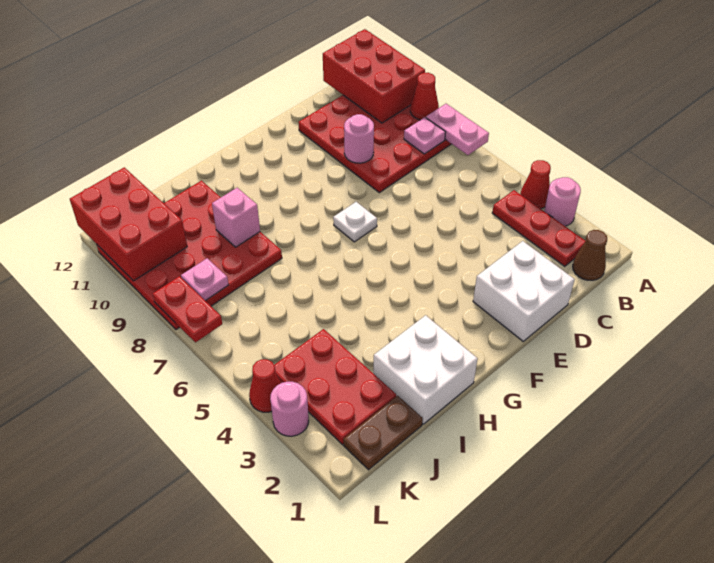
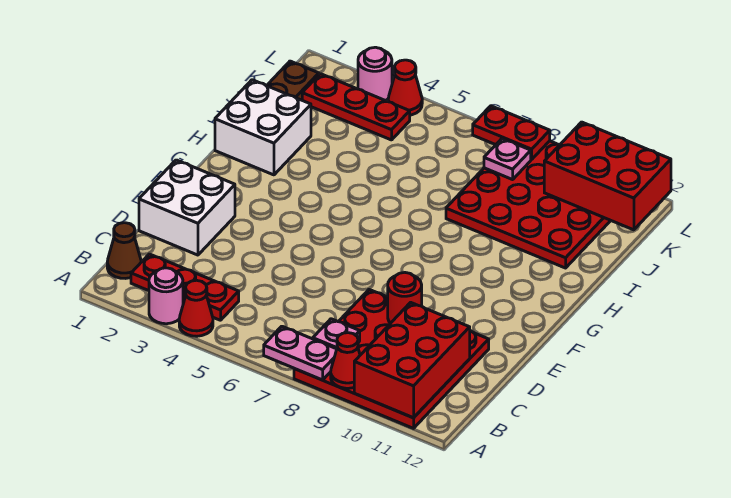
red brick A10:B12 level 2 -> red brick A10:C11 level 2
pink round brick D9 level 2 -> red round brick D9 level 2
white plate F7 level 1 -> none
pink brick I9 level 2 -> none
red plate J2:K4 level 1 -> red plate K2:K4 level 1

